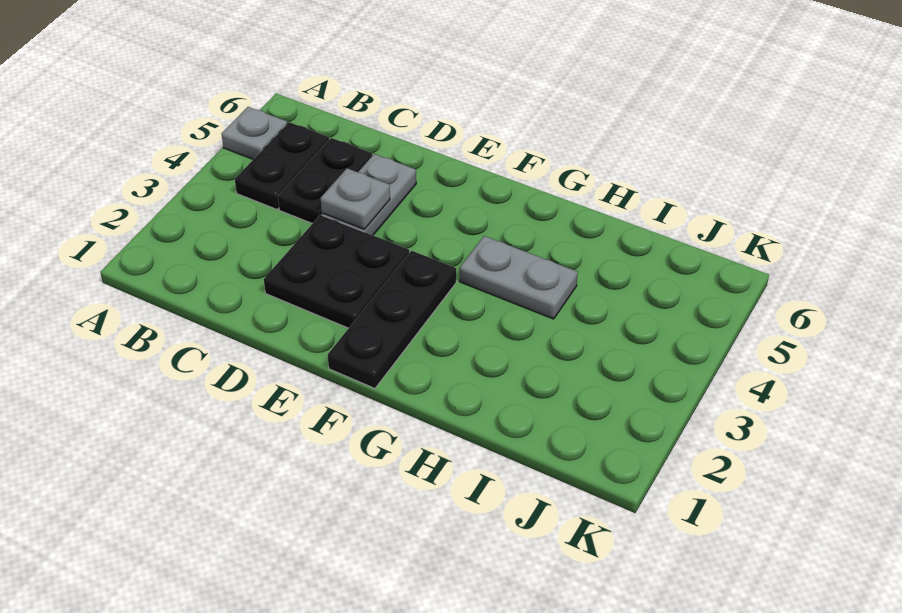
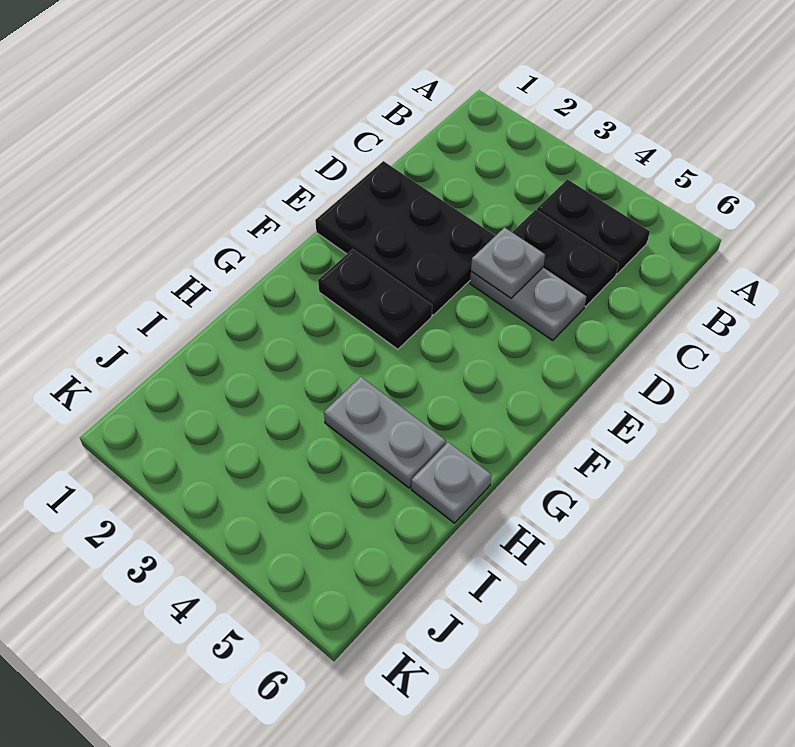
grey plate A5 level 1 -> grey plate H6 level 1
black plate D2:E3 level 1 -> black plate D1:E3 level 1
black plate F1:F3 level 1 -> black plate F2:F3 level 1
grey plate G4:H4 level 1 -> grey plate H4:H5 level 1

